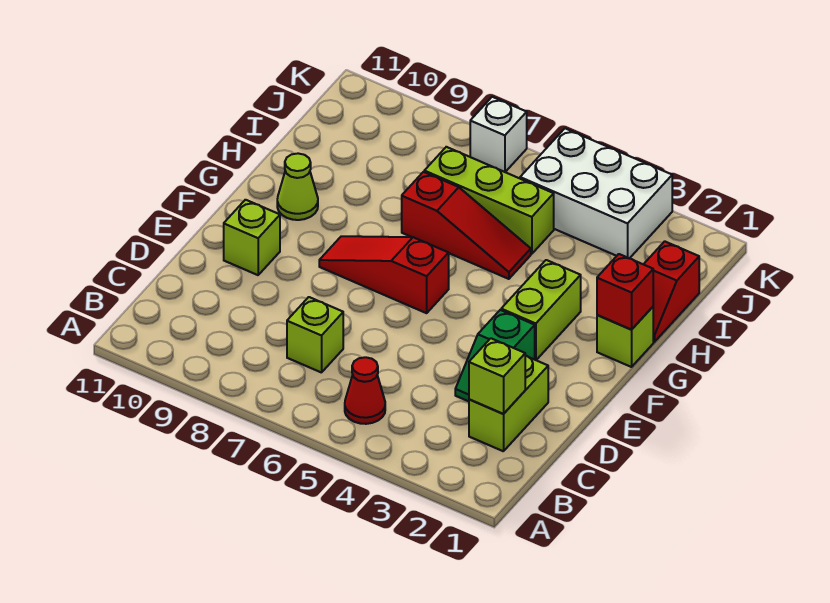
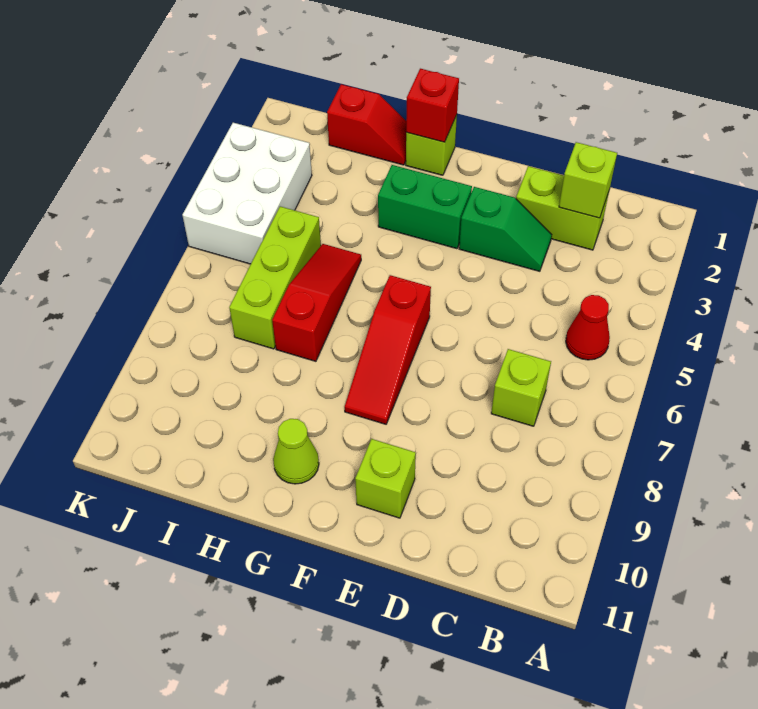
lime brick F3:G3 level 1 -> green brick F3:G3 level 1
white brick K7 level 1 -> none

